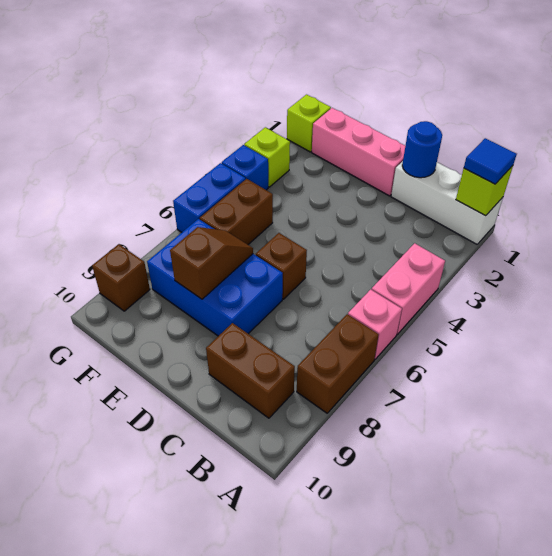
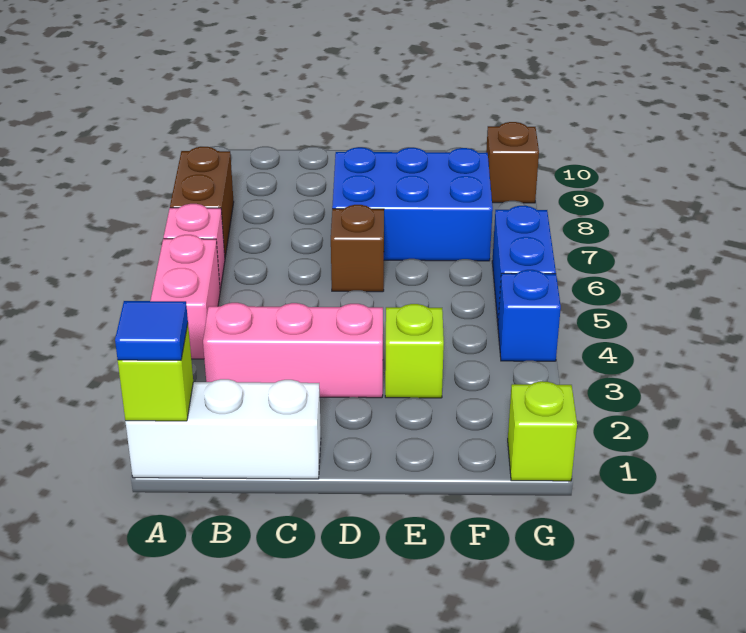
brown brick B9:C9 level 1 -> none
blue round brick C1 level 2 -> none
pink brick D1:F1 level 1 -> pink brick B3:D3 level 1
brown slope E7:E8 level 2 top 8 -> none
brown brick F5:F6 level 1 -> none
lime brick G3 level 1 -> lime brick E3 level 1

